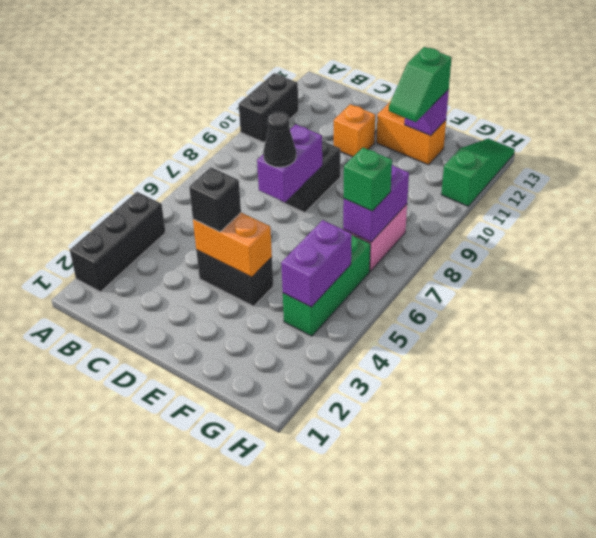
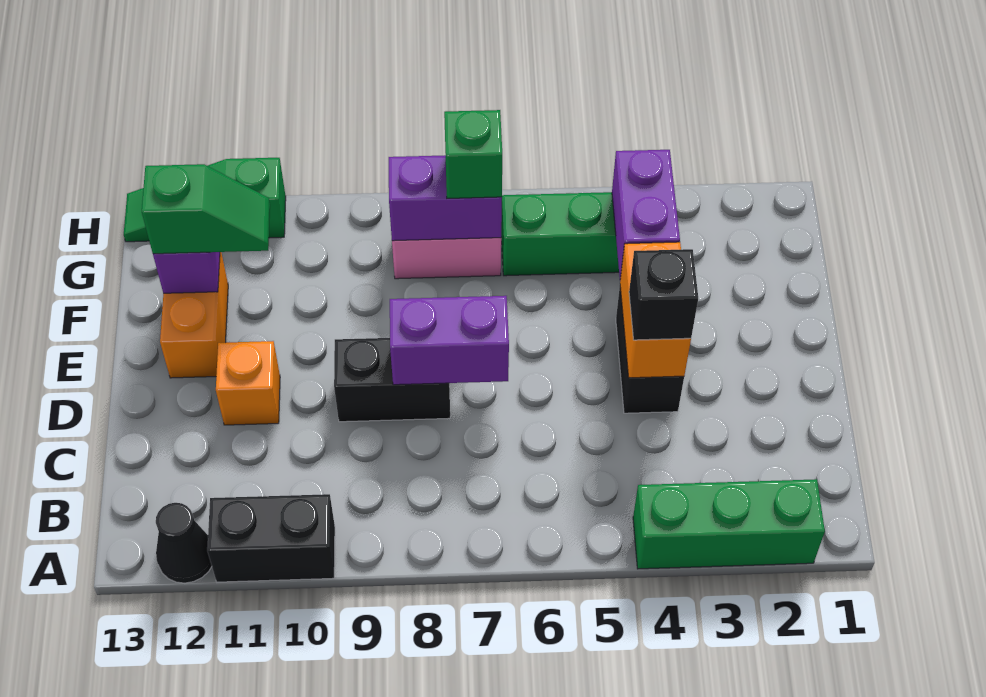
black brick A2:A4 level 1 -> green brick A2:A4 level 1
black cone D7 level 3 -> black cone A12 level 1
purple brick G4:G5 level 2 -> purple brick F4:G4 level 2

